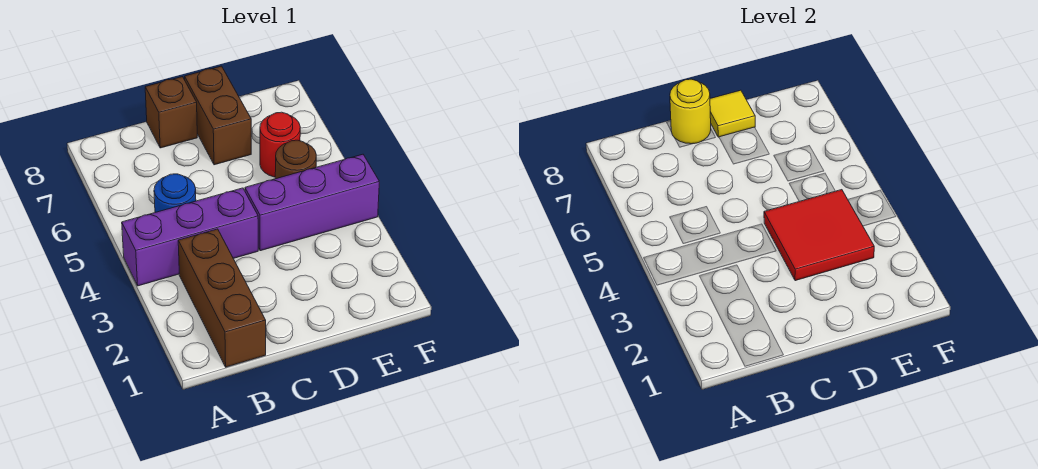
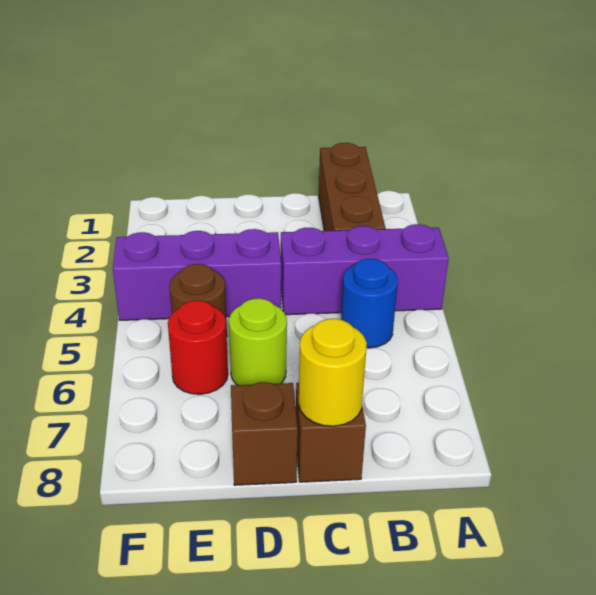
red tile D3:E4 level 2 -> none
none -> lime round brick D6 level 1
brown brick D7:D8 level 1 -> brown brick D8 level 1
yellow tile D8 level 2 -> none

